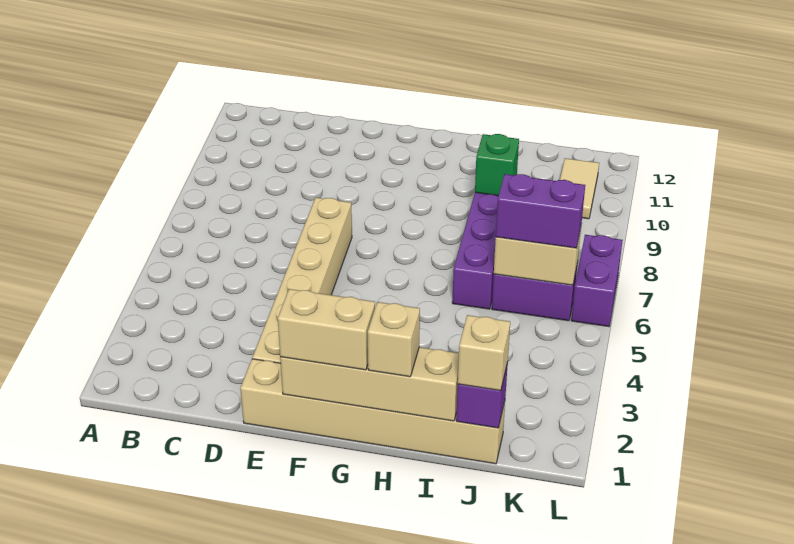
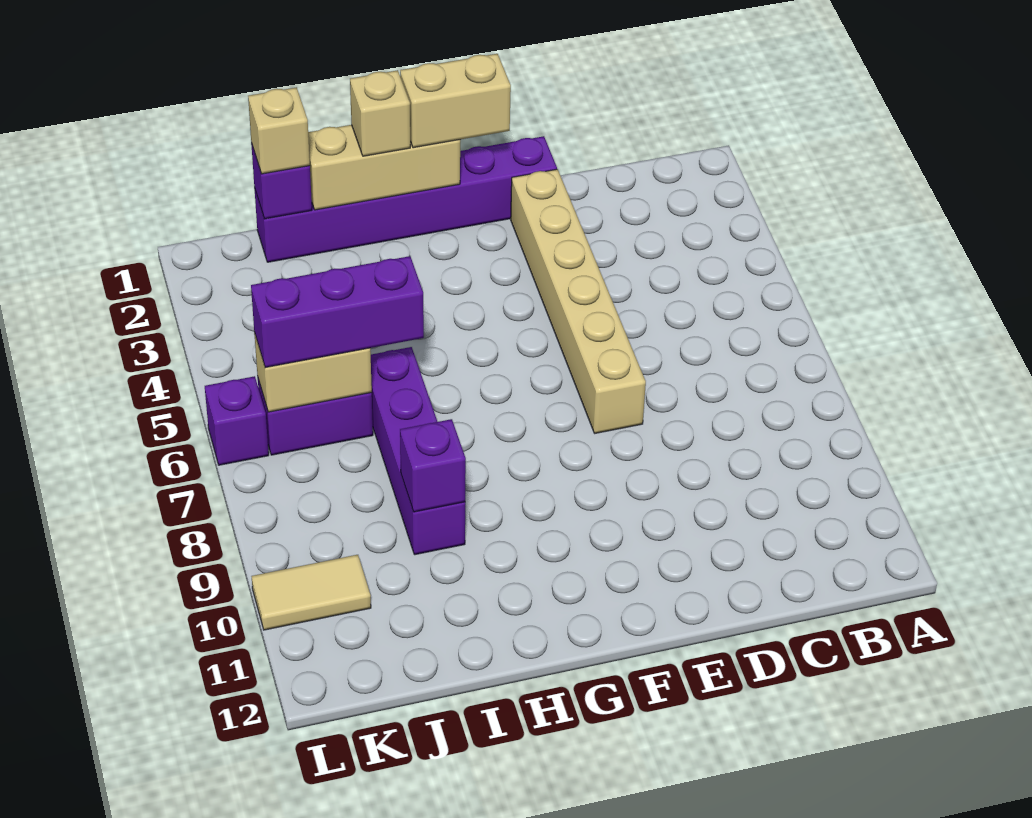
tan brick E1:J1 level 1 -> purple brick E1:J1 level 1
tan brick F1:I1 level 2 -> tan brick G1:I1 level 2
green brick I9 level 2 -> purple brick I9 level 2
purple brick J6:K6 level 3 -> purple brick I6:K6 level 3
tan tile K10:K11 level 1 -> tan tile K10:L10 level 1
purple brick L6:L7 level 1 -> purple brick L6 level 1

